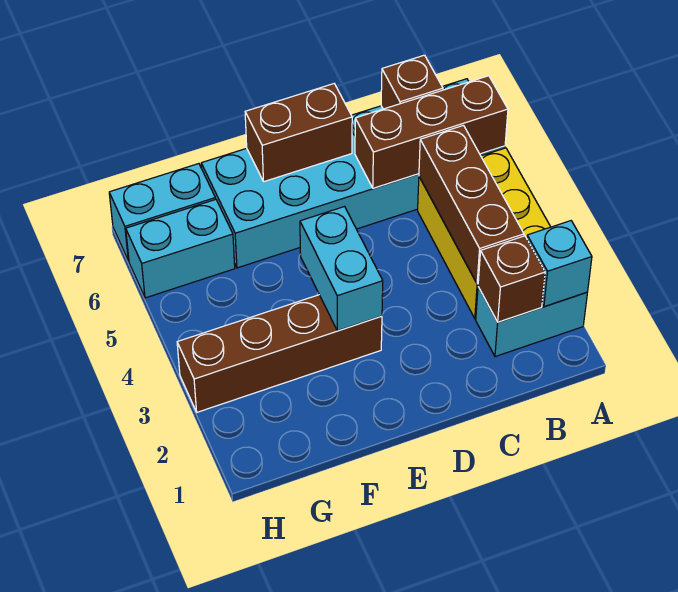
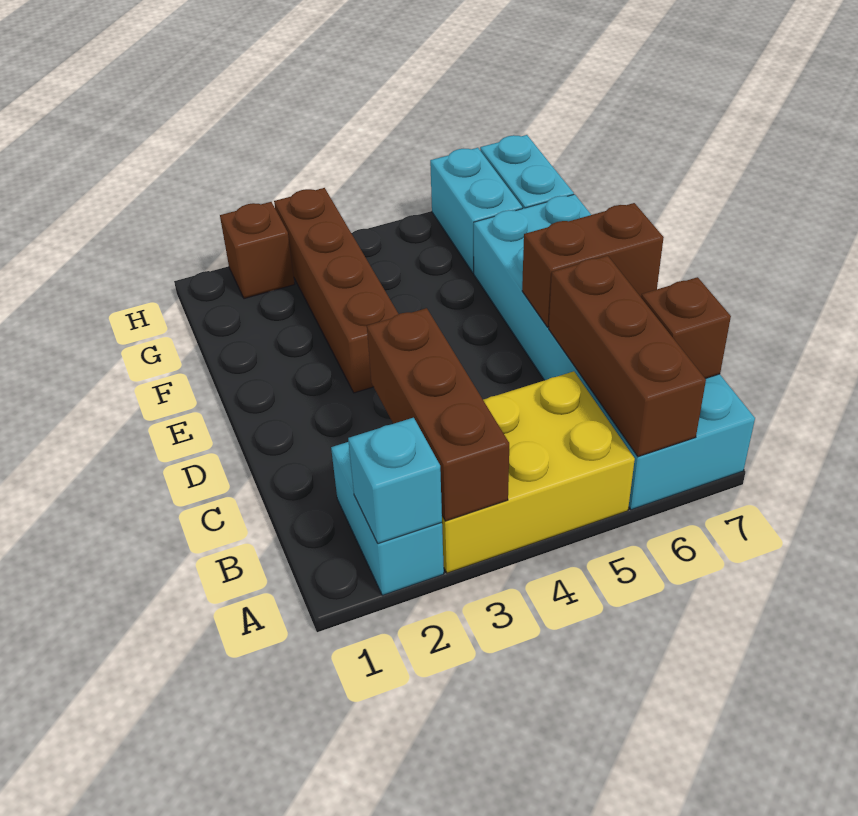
brown brick B2 level 2 -> brown brick H2 level 1
brown brick B3:B5 level 2 -> brown brick A3:C3 level 2
brown brick D7:E7 level 2 -> brown brick D6:D7 level 2
cyan brick E3:E4 level 2 -> none

